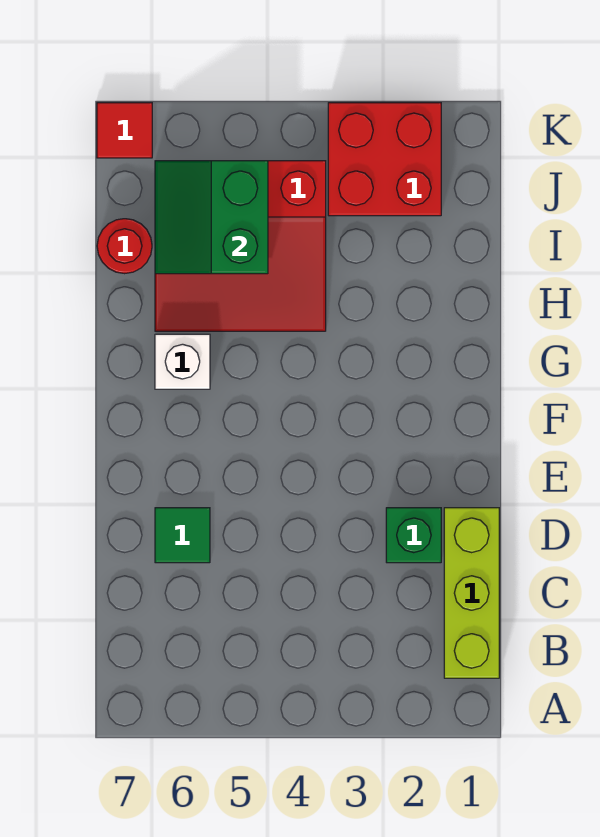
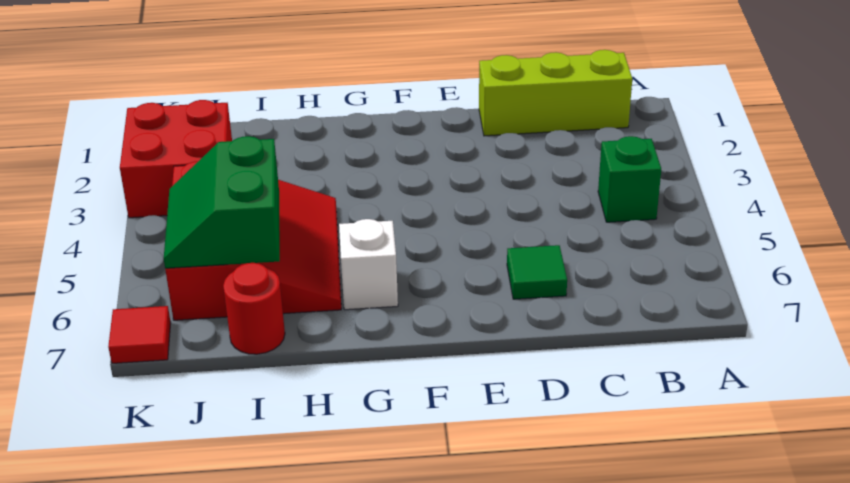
green brick D2 level 1 -> green brick B4 level 1
green slope I5:J6 level 2 top 5 -> green slope I5:J6 level 2 top I

